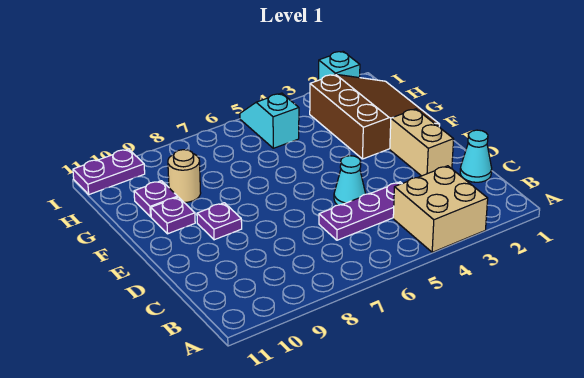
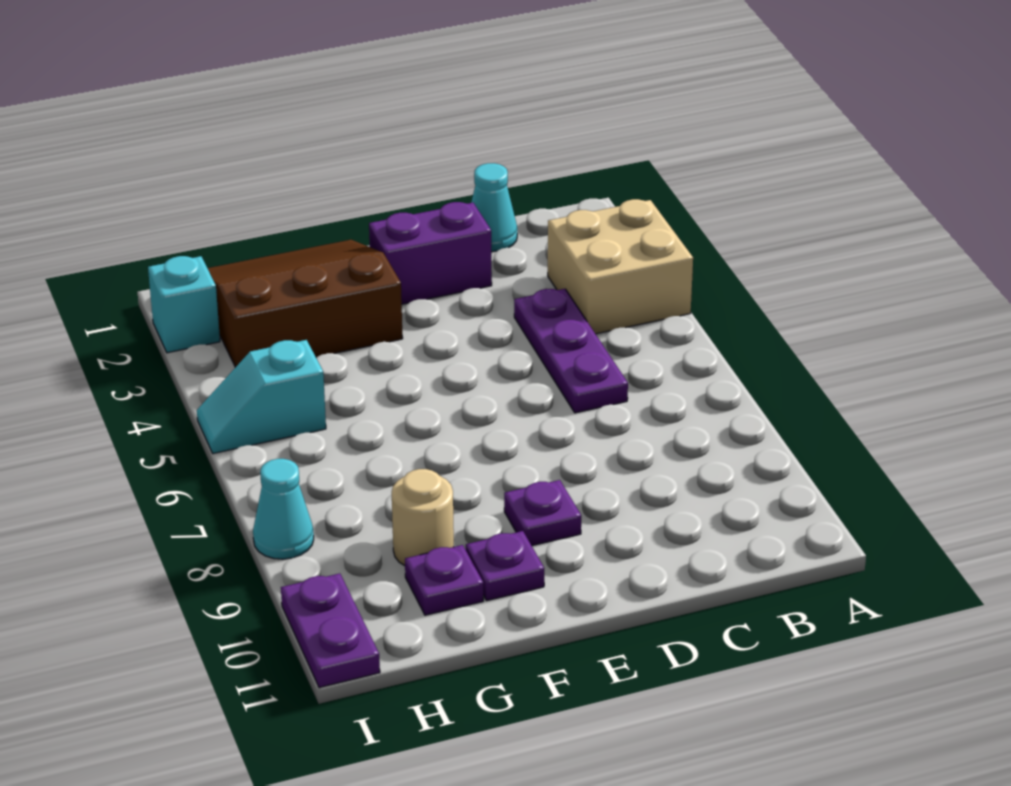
tan brick D2:E2 level 1 -> purple brick D2:E2 level 1
cyan cone D5 level 1 -> cyan cone I8 level 1

